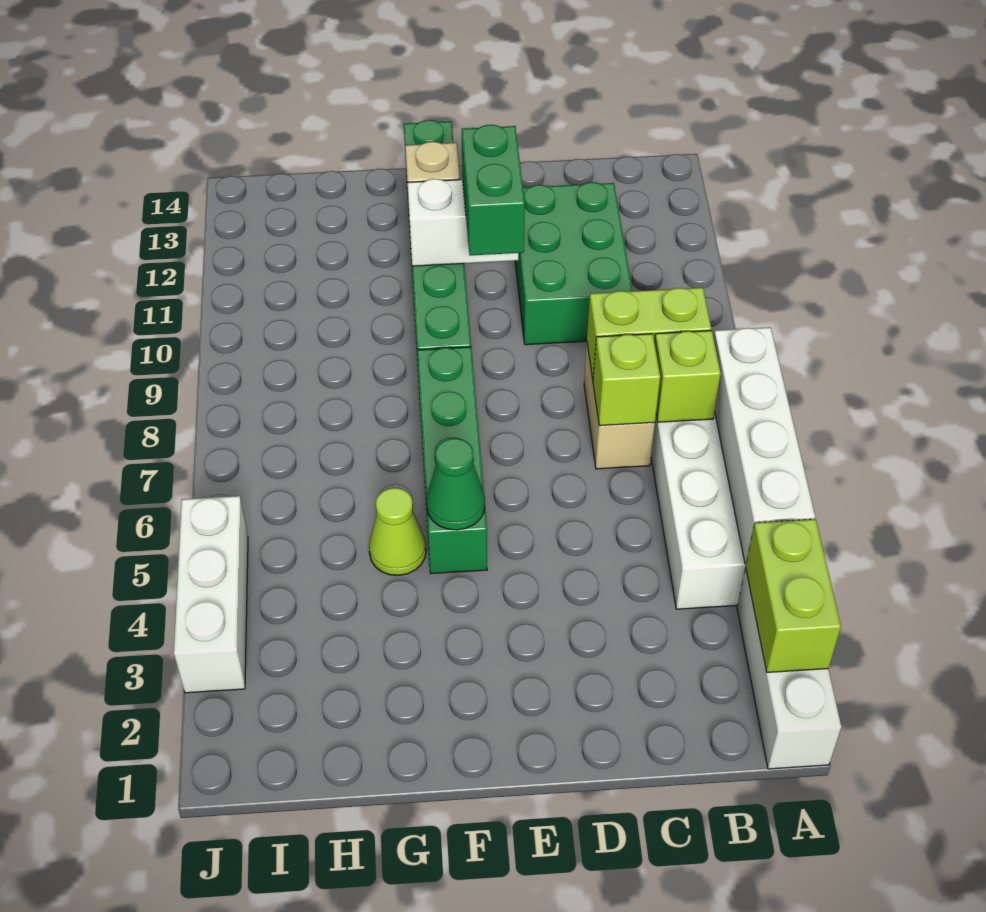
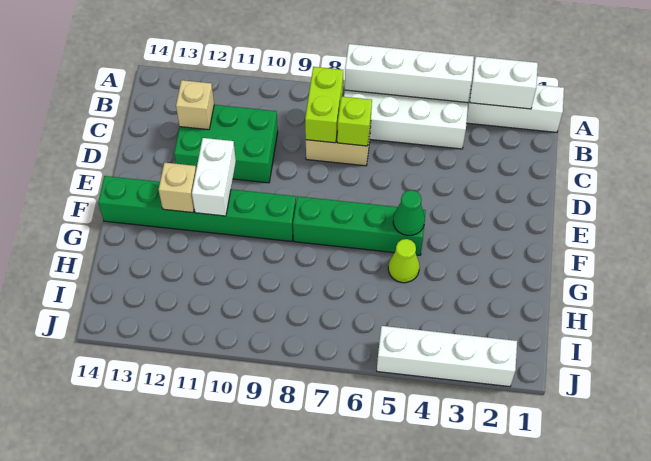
lime brick A2:A3 level 2 -> white brick A2:A3 level 2
lime brick B7 level 2 -> none
none -> tan brick C12 level 2
green brick E10:E11 level 3 -> none
white brick J3:J5 level 1 -> white brick J2:J5 level 1

